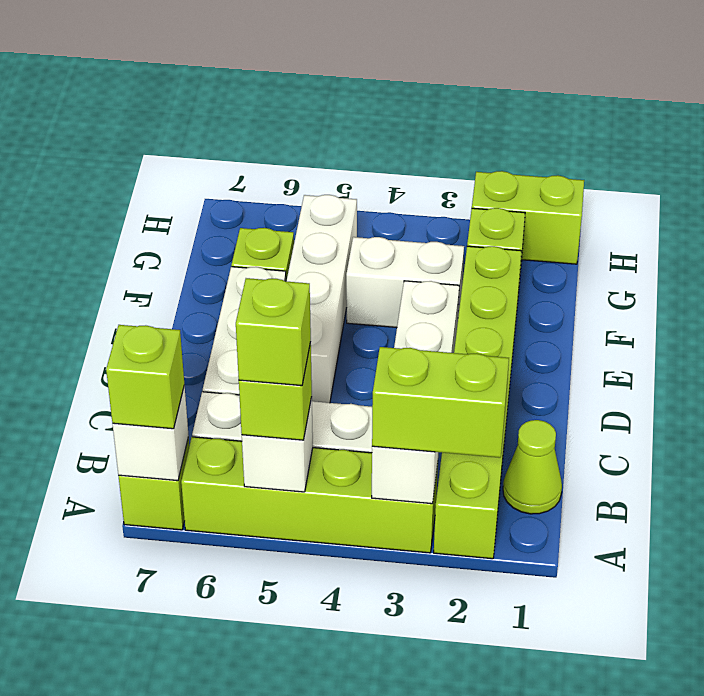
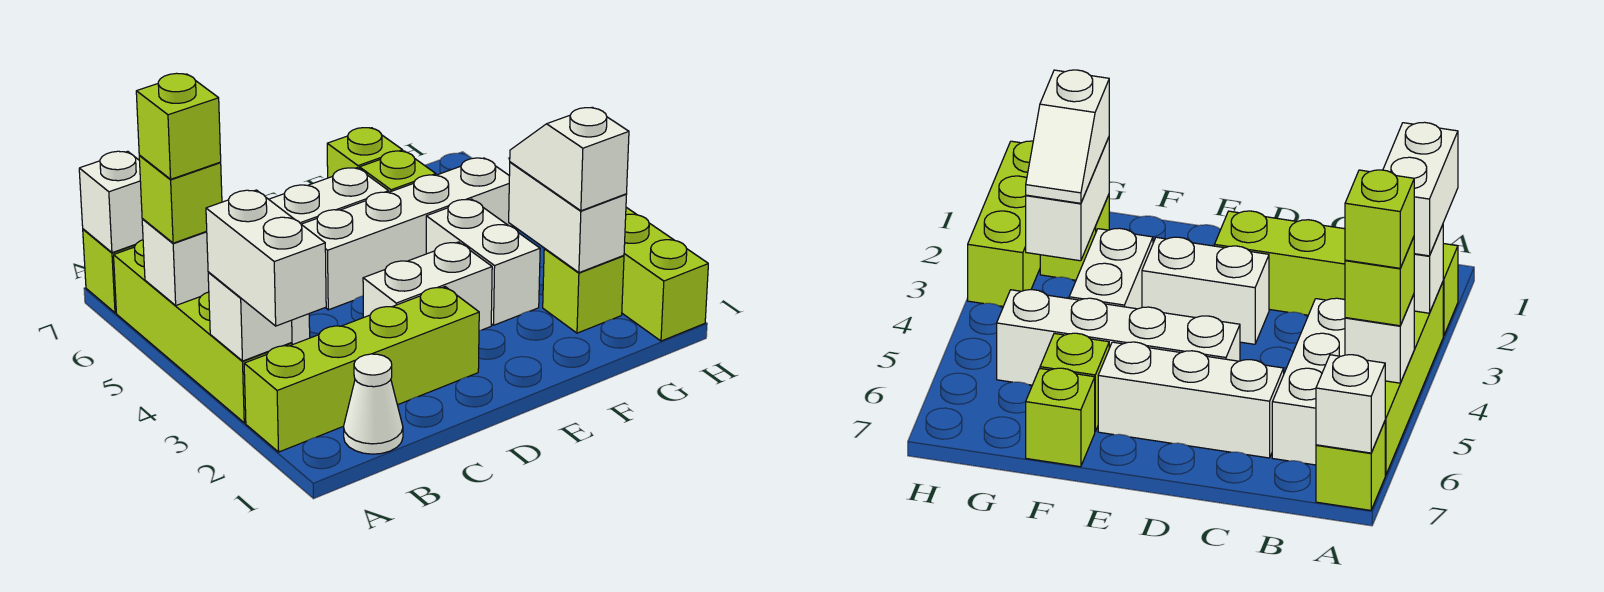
lime brick A2:F2 level 1 -> lime brick A2:D2 level 1
lime brick A2:A3 level 3 -> white brick A2:A3 level 3
lime brick A7 level 3 -> lime brick F7 level 1
lime cone B1 level 1 -> white cone B1 level 1
none -> white brick G2:G3 level 2
none -> white slope G2:G3 level 3 top 2
lime brick H1:H2 level 1 -> lime brick H1:H3 level 1

